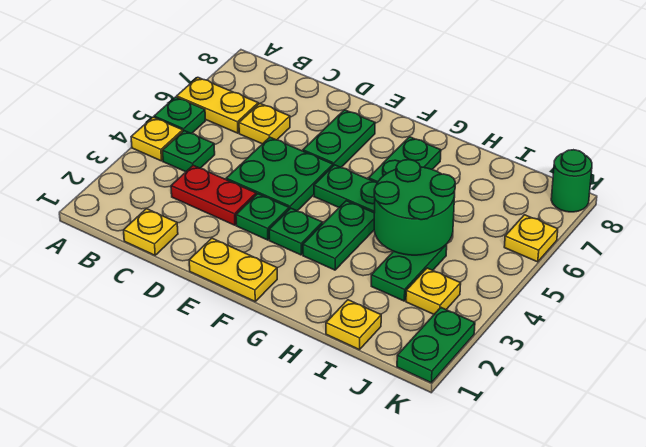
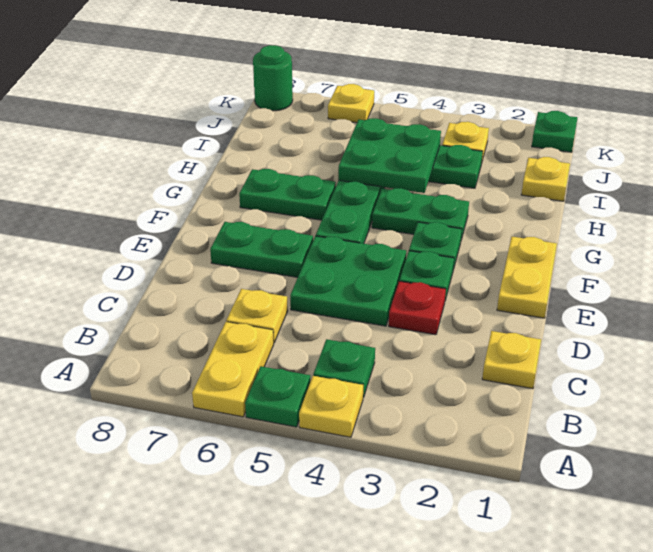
red plate C3:D3 level 1 -> red plate D3 level 1
green round brick H4:I5 level 2 -> green plate H4:I5 level 2
green plate K1:K2 level 1 -> green plate K1 level 1

